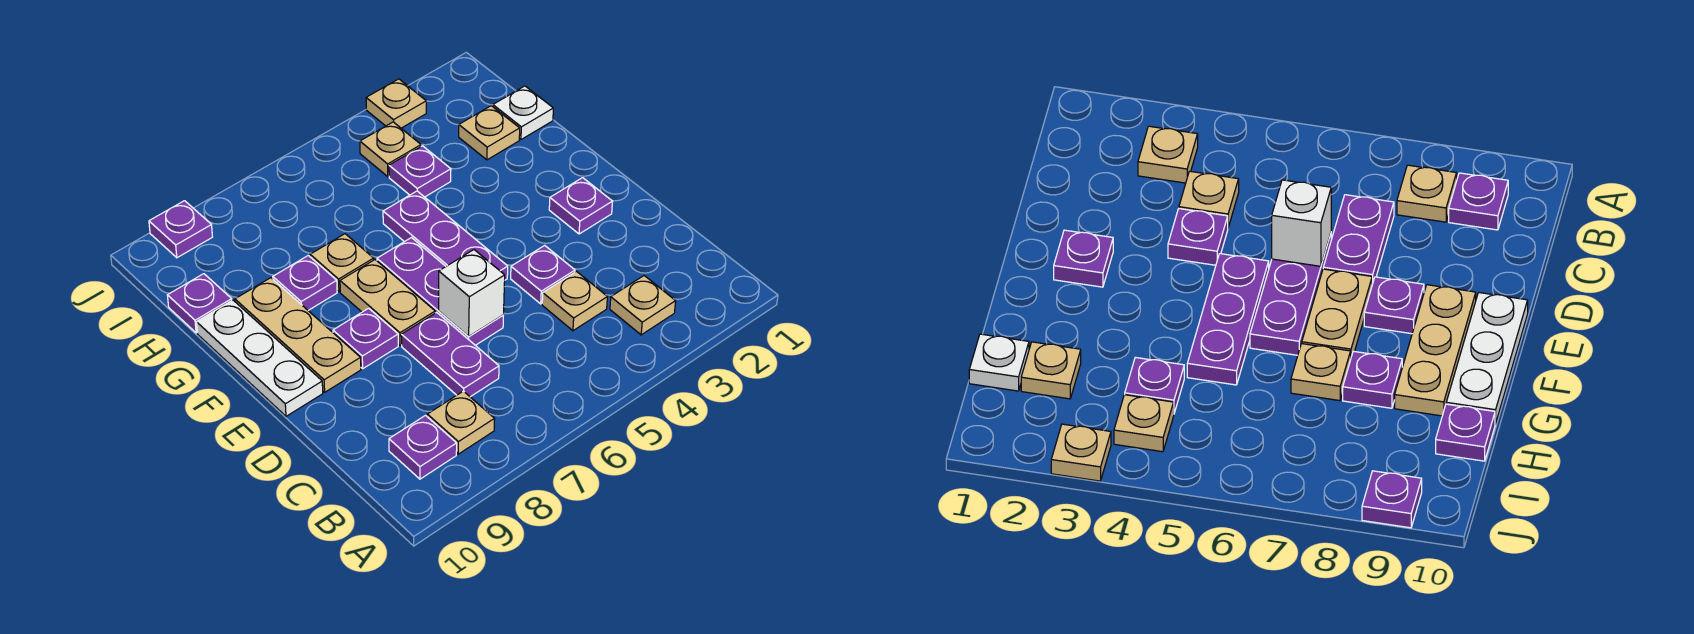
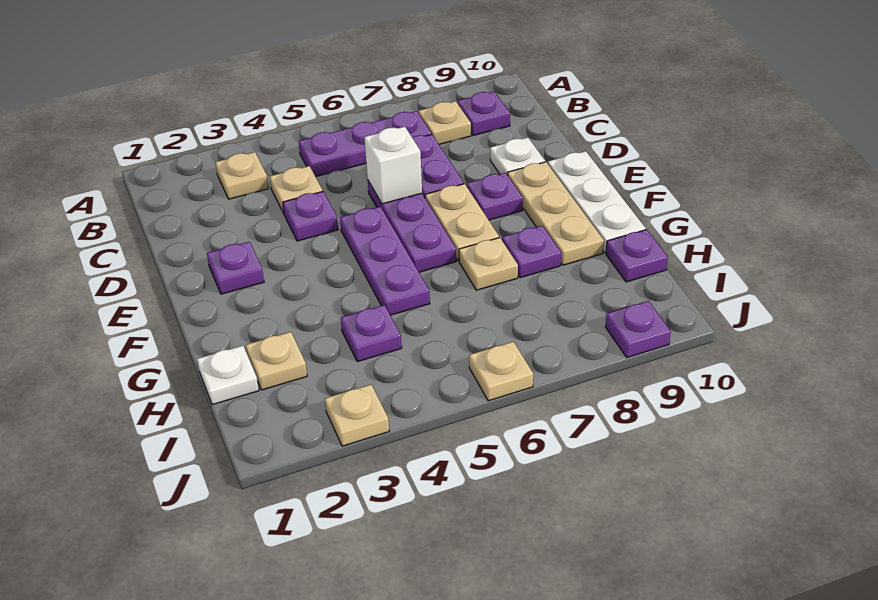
none -> purple plate B5:B7 level 1
none -> white plate D9 level 1
tan plate I4 level 1 -> tan plate J6 level 1

